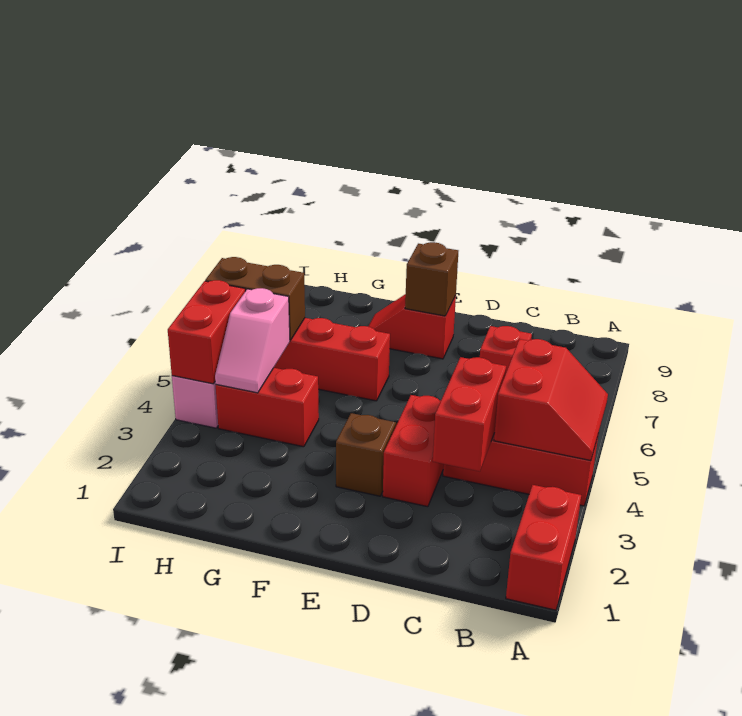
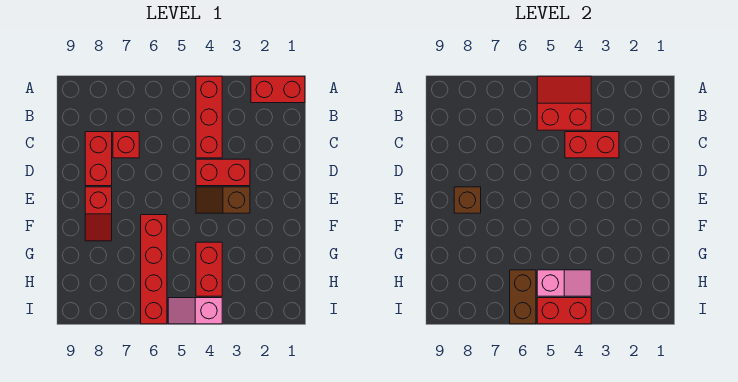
none -> red brick C8:D8 level 1

